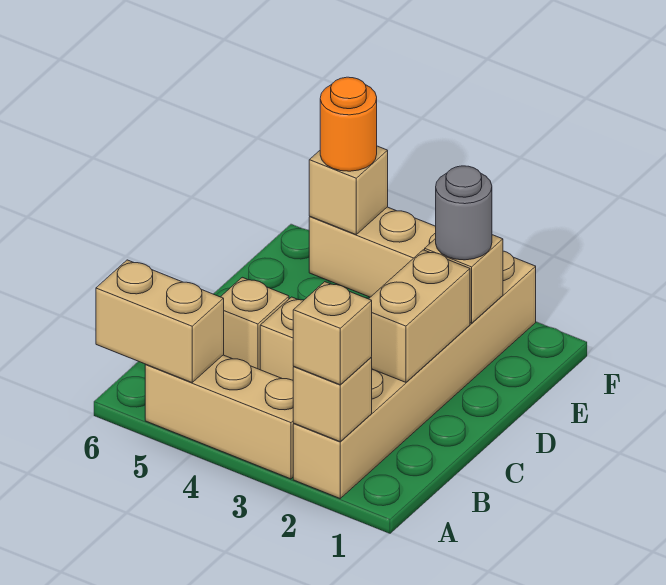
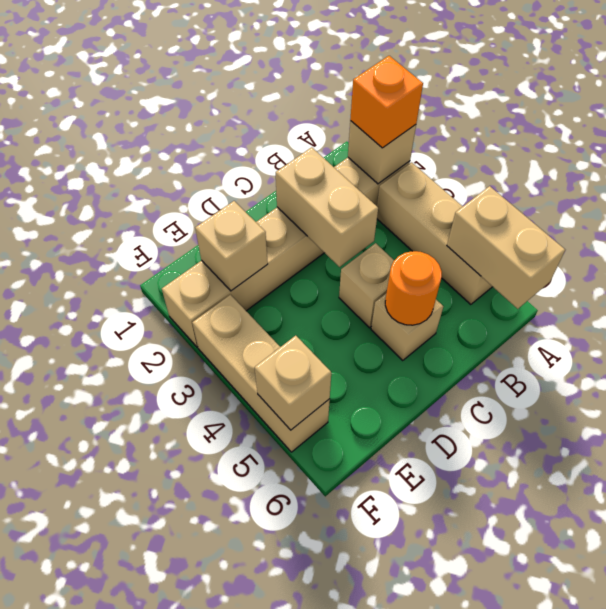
tan brick A2 level 3 -> orange brick A2 level 3
tan brick C2:D2 level 2 -> tan brick C2:C3 level 2
grey round brick E2 level 3 -> none
orange round brick F5 level 3 -> orange round brick C5 level 2

